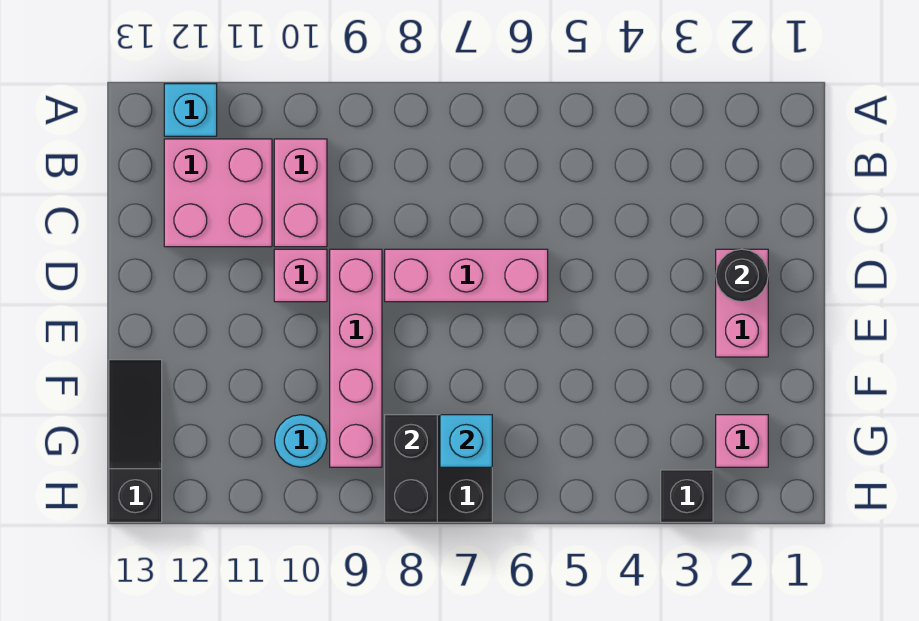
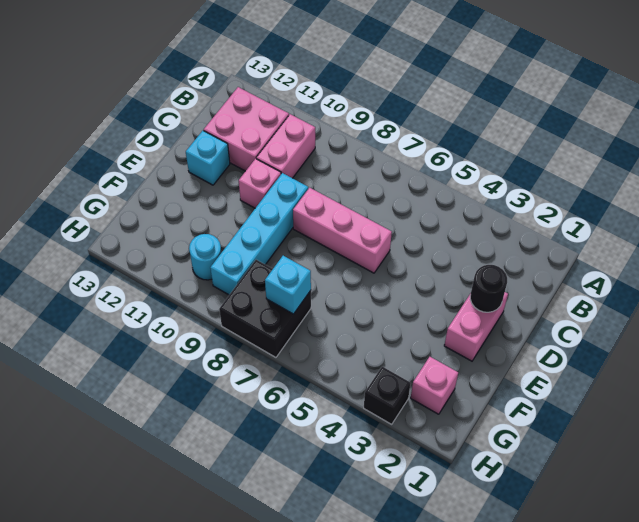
cyan brick A12 level 1 -> cyan brick D12 level 1
pink brick D9:G9 level 1 -> cyan brick D9:G9 level 1
black slope F13:H13 level 1 top H -> none
black brick G8:H8 level 2 -> none

